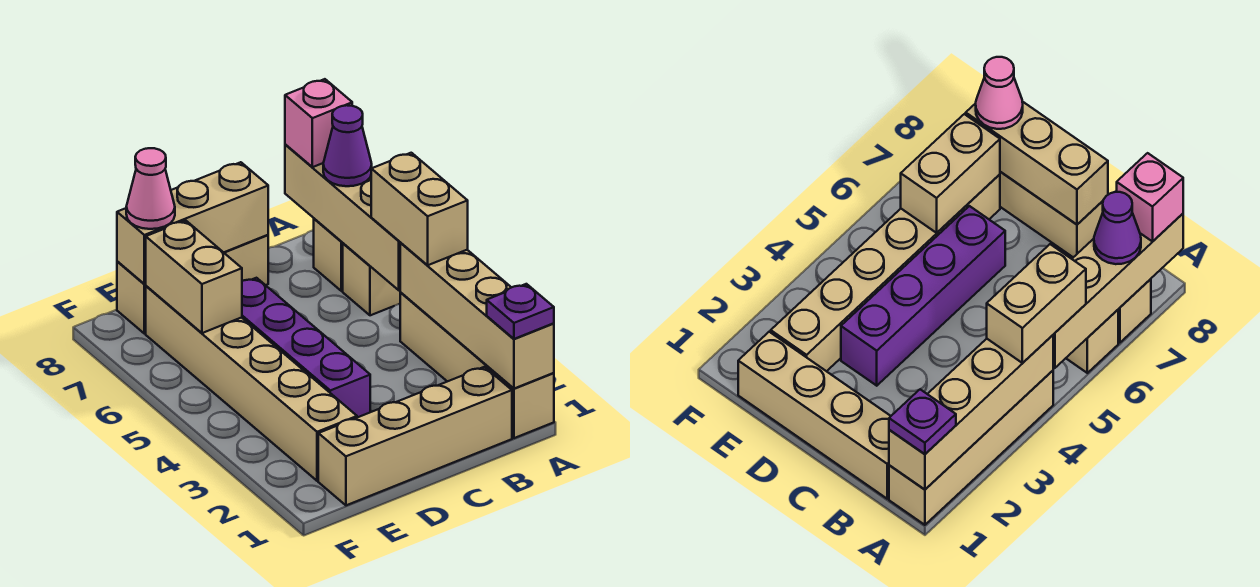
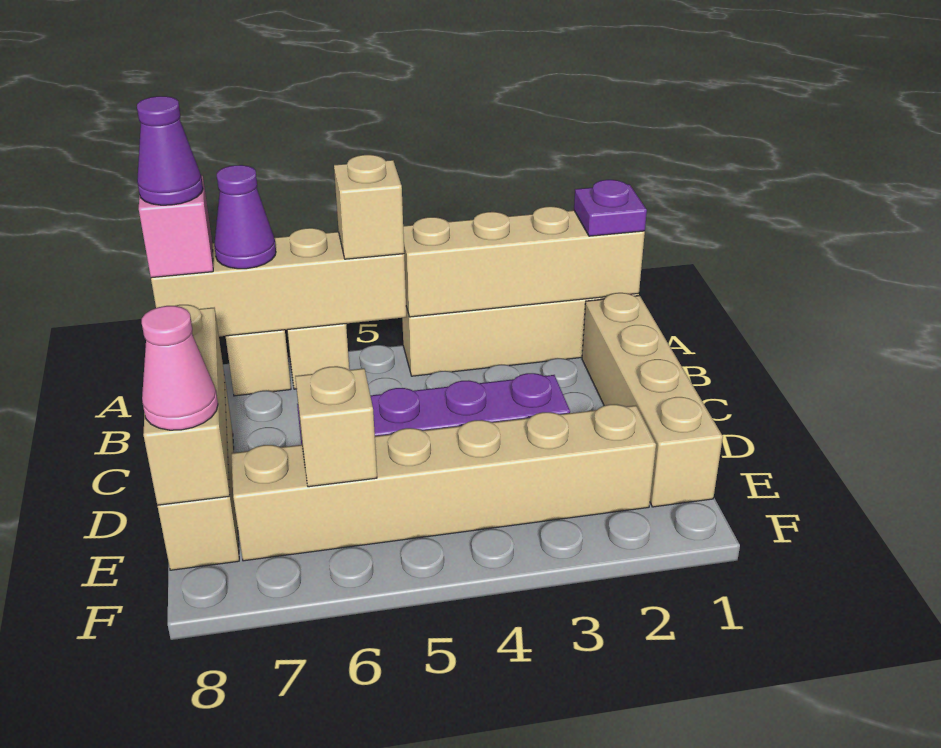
tan brick A4:A5 level 3 -> tan brick A5 level 3
none -> purple cone A8 level 4
tan brick E6:E7 level 2 -> tan brick E6 level 2

